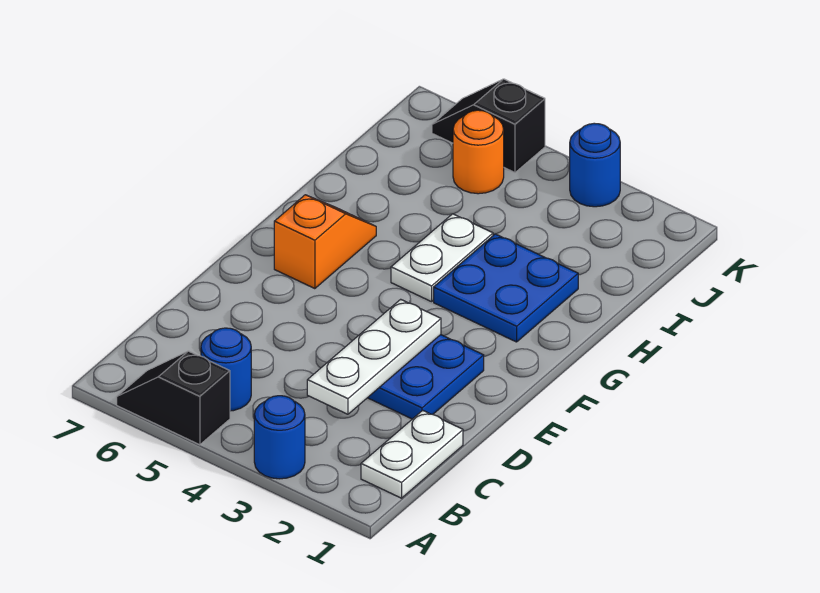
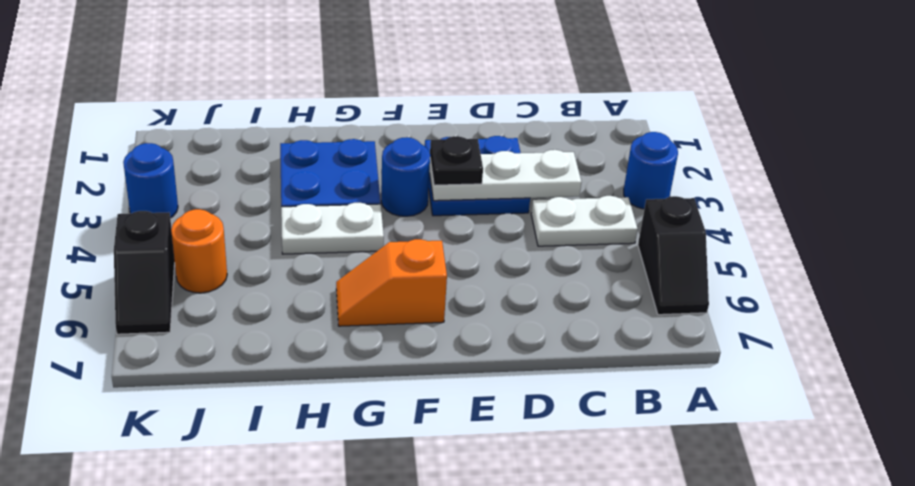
white plate B1:C1 level 1 -> white plate B4:C4 level 1
blue round brick B5 level 1 -> blue round brick F3 level 1
none -> black plate E3 level 3

